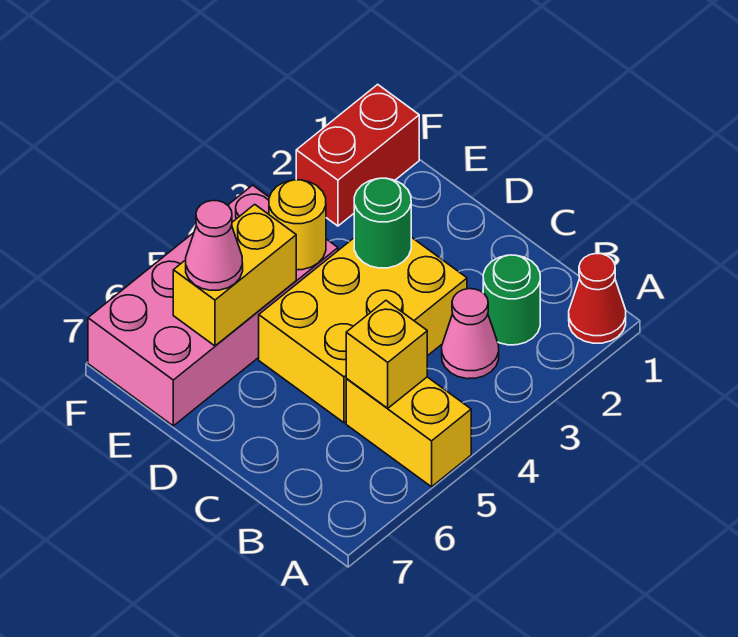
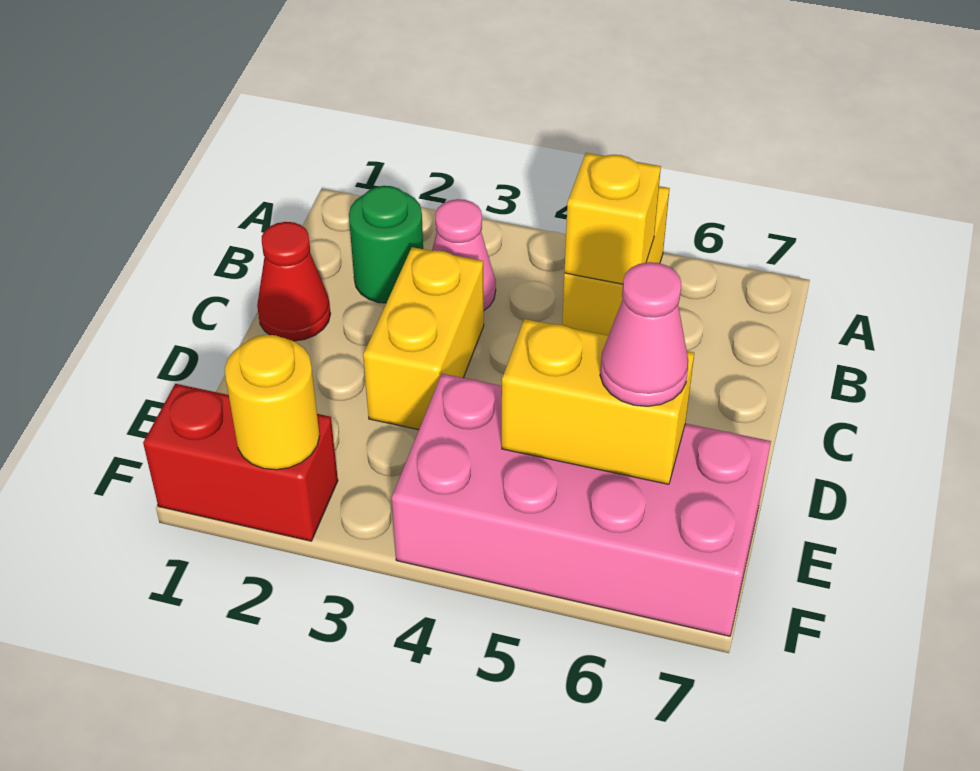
red cone A1 level 1 -> red cone C1 level 1
yellow brick C3:D5 level 1 -> yellow brick C3:D3 level 1
green round brick D3 level 2 -> none
yellow round brick E4 level 2 -> yellow round brick F2 level 2

